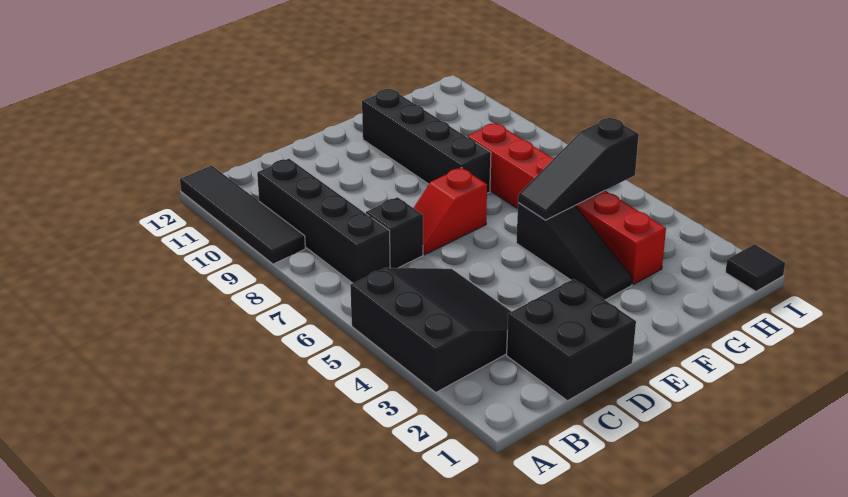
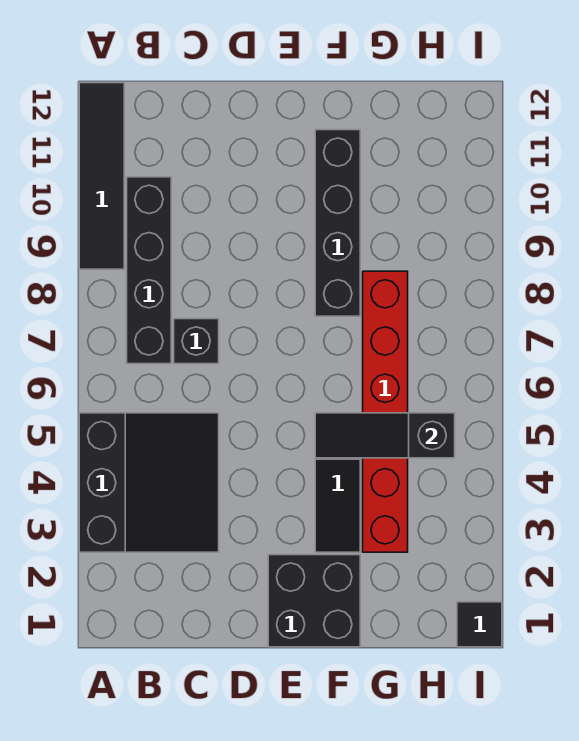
black brick C1:D2 level 1 -> black brick E1:F2 level 1
red slope D7:E7 level 1 top E -> none

